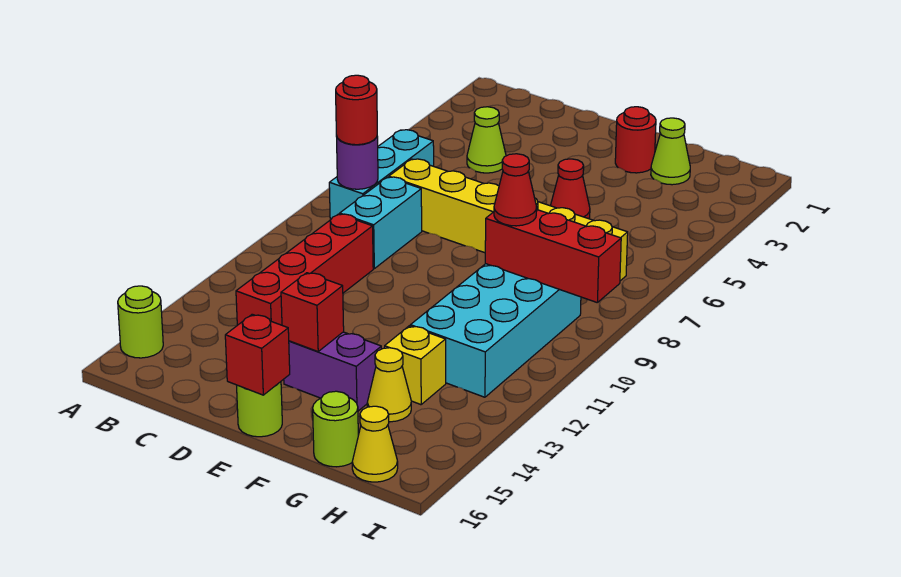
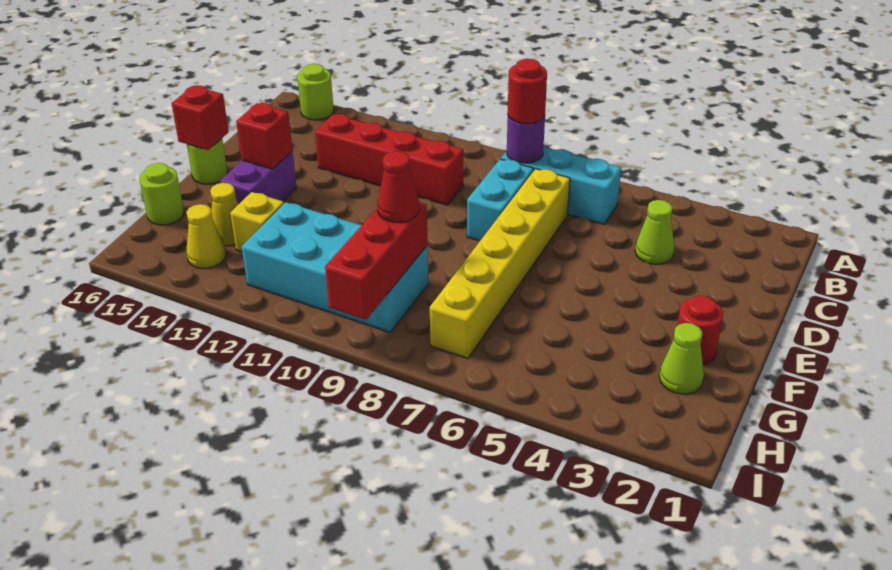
cyan brick C8:C9 level 1 -> cyan brick C8:D8 level 1
red cone F5 level 1 -> none
yellow cone H16 level 1 -> yellow cone H14 level 1

